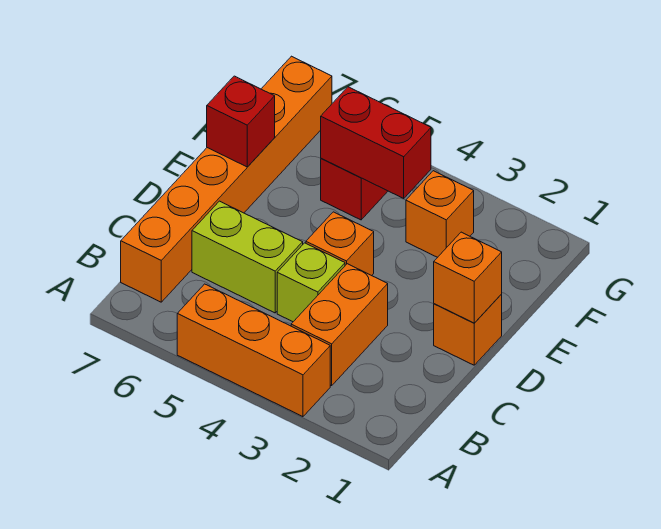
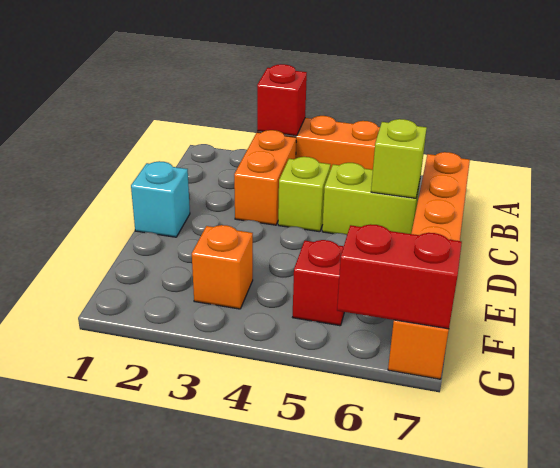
none -> lime brick C6 level 2
orange brick D1 level 1 -> cyan brick D1 level 1
orange brick D1 level 2 -> none
orange brick D4 level 1 -> none
red brick E7 level 2 -> red brick A3 level 2
red brick F4:F5 level 2 -> red brick G6:G7 level 2

